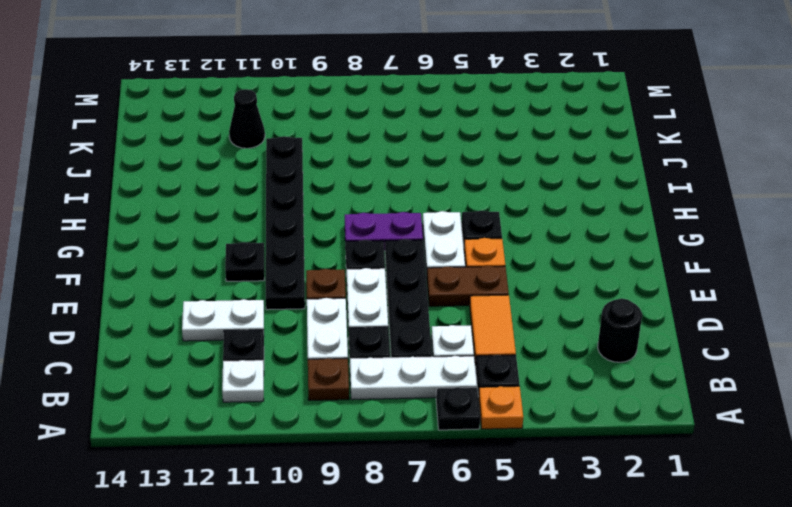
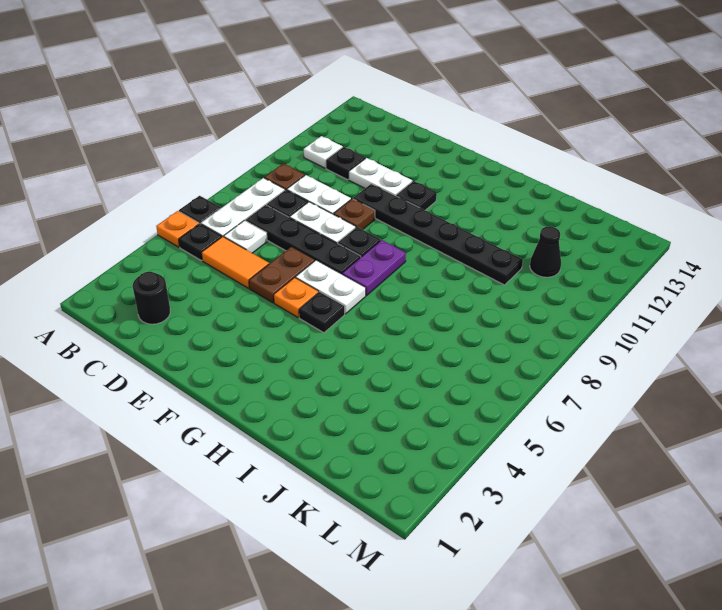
white plate D11:D12 level 1 -> white plate D11:E11 level 1

